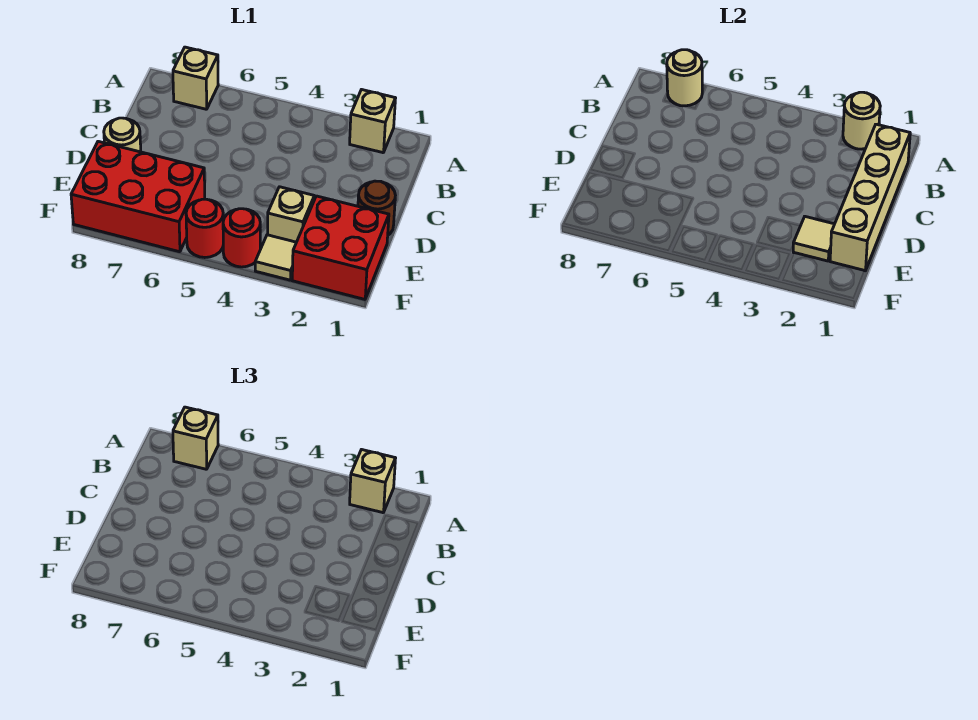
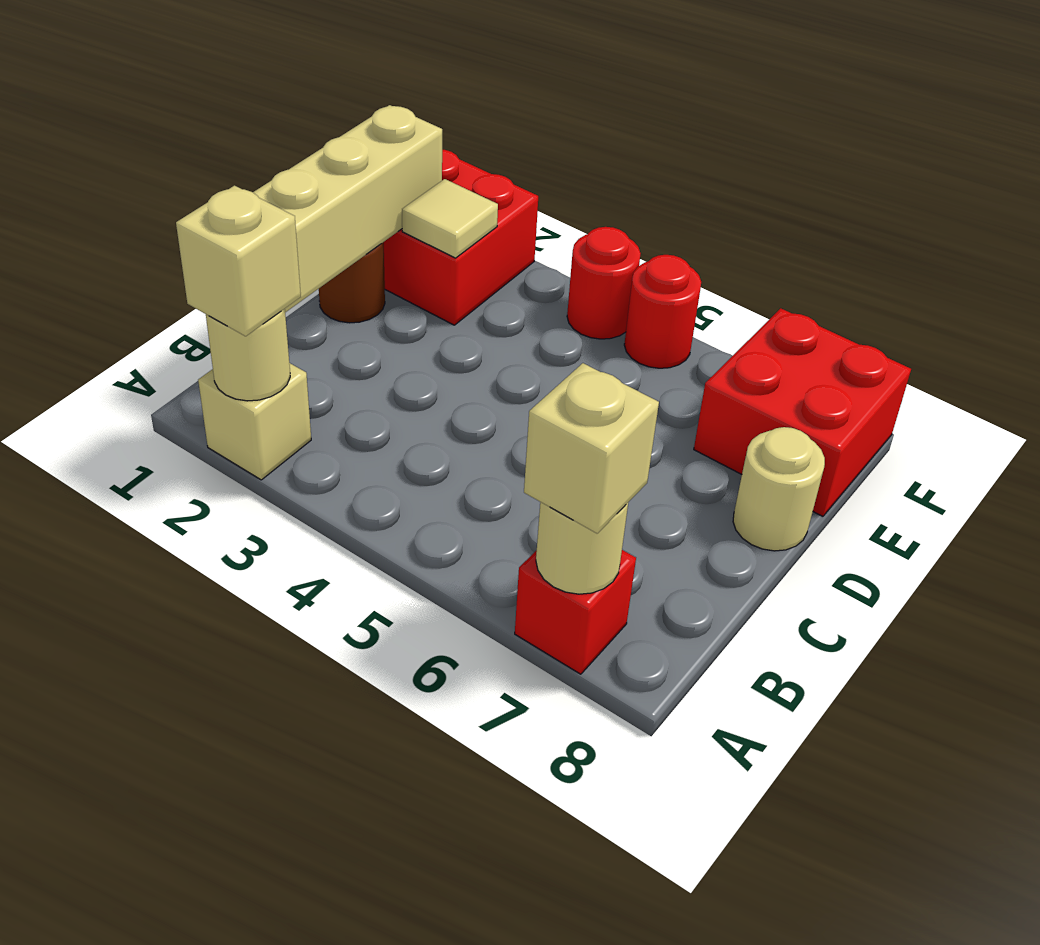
tan brick A7 level 1 -> red brick A7 level 1
tan brick E3 level 1 -> none
red brick E6:F8 level 1 -> red brick E7:F8 level 1
tan tile F3 level 1 -> none

